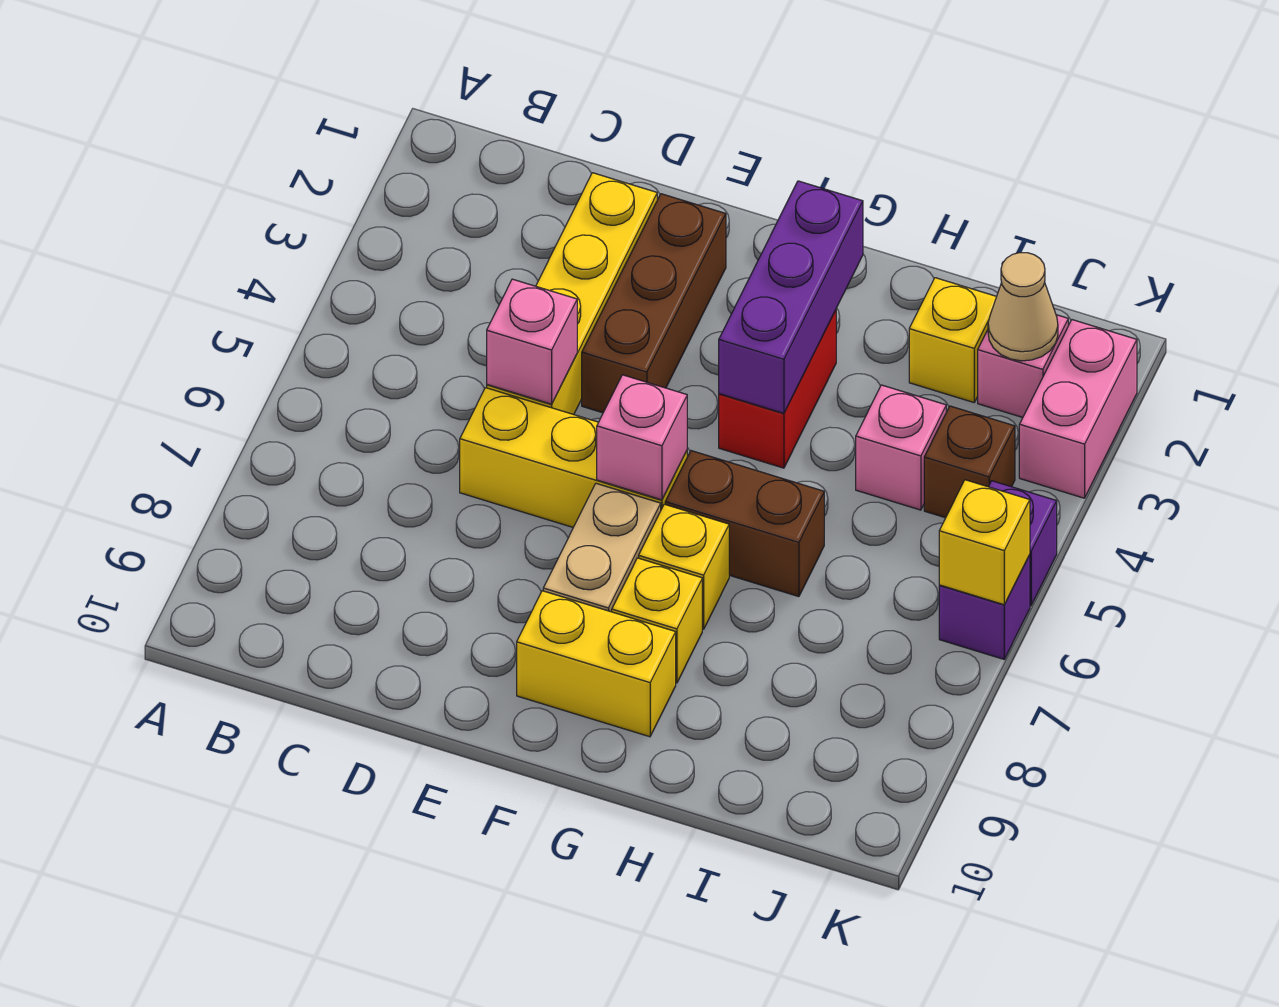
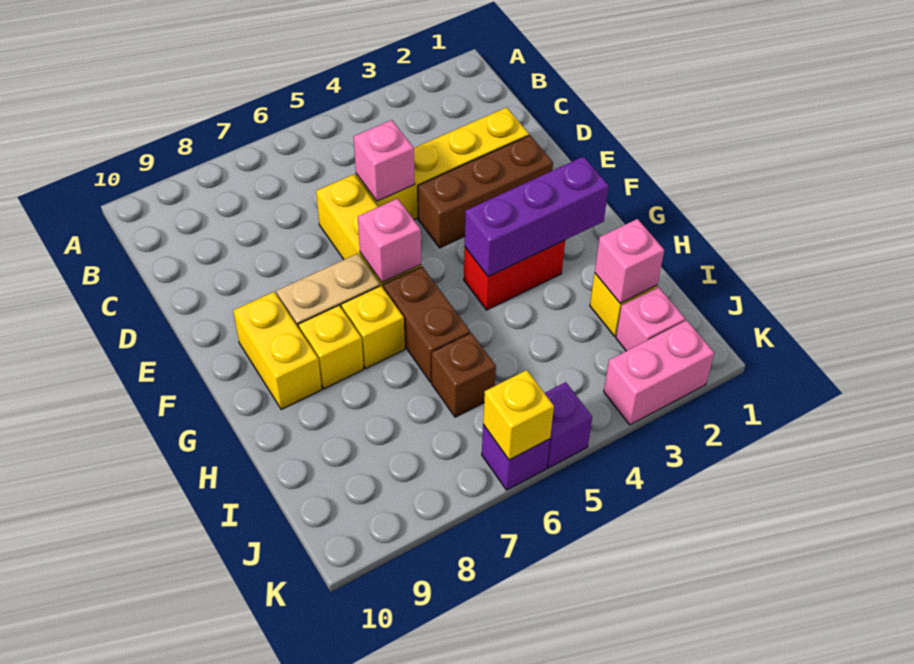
pink brick I4 level 1 -> pink brick I2 level 2
tan cone J2 level 2 -> none
brown brick J4 level 1 -> brown brick I6 level 1

